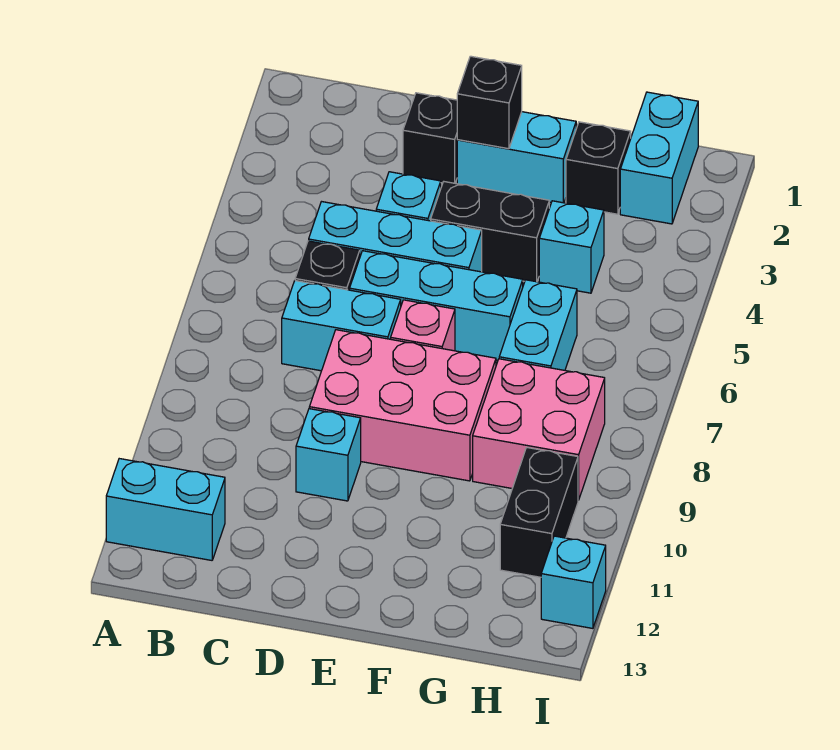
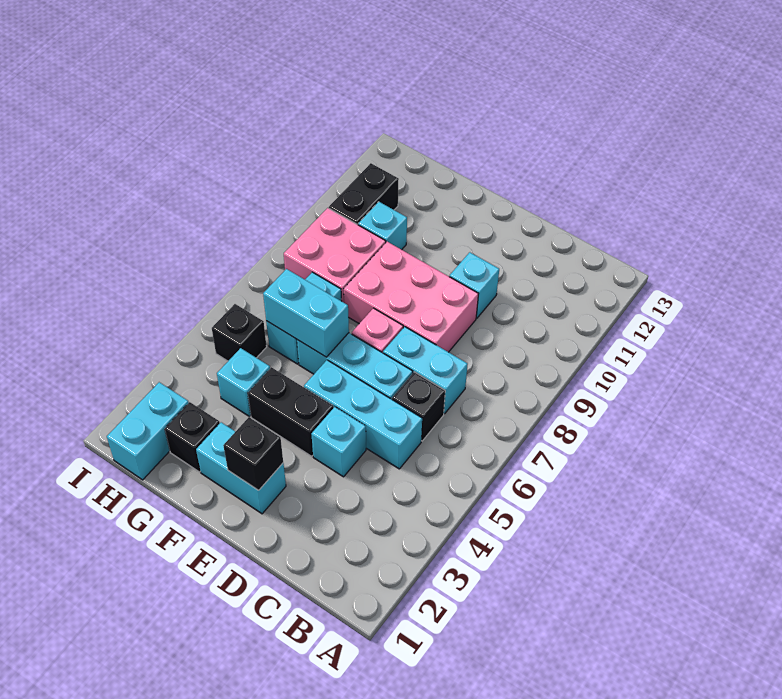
cyan brick A12:B12 level 1 -> cyan brick F6:G6 level 2
black brick D2 level 1 -> black brick H5 level 1
cyan brick I12 level 1 -> cyan brick G10 level 1

